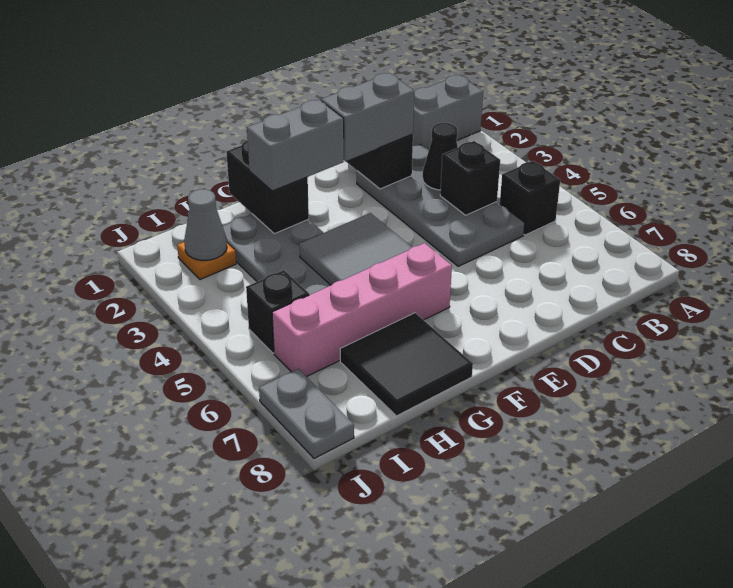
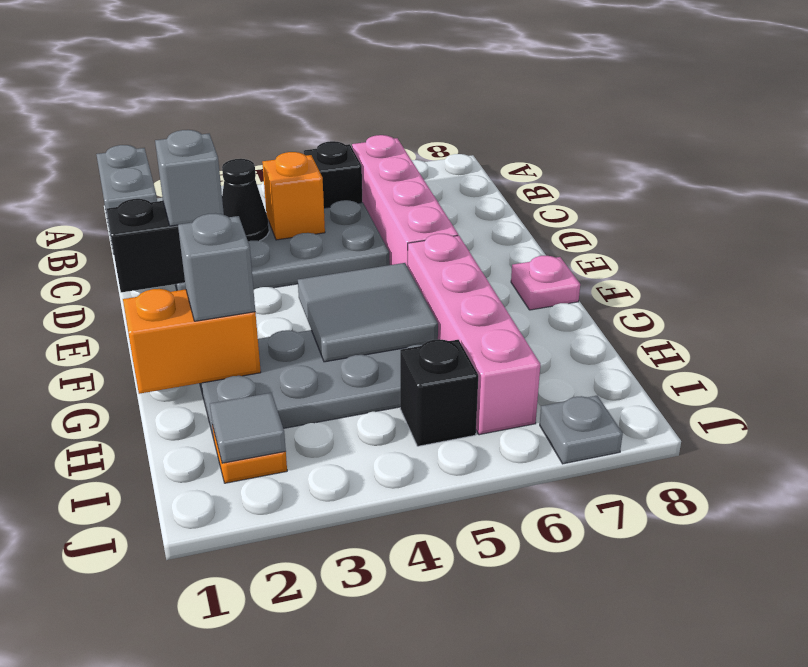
none -> pink brick B6:E6 level 1
black brick C4 level 2 -> orange brick C4 level 2
grey brick D2:E2 level 3 -> grey brick D2 level 3
grey brick F2:G2 level 3 -> grey brick G2 level 3
none -> pink plate F8 level 1
black brick G1:G2 level 2 -> orange brick G1:G2 level 2
black tile G7:H8 level 1 -> none
grey cone I2 level 2 -> grey tile I2 level 2
grey plate J7:J8 level 1 -> grey plate J7 level 1

